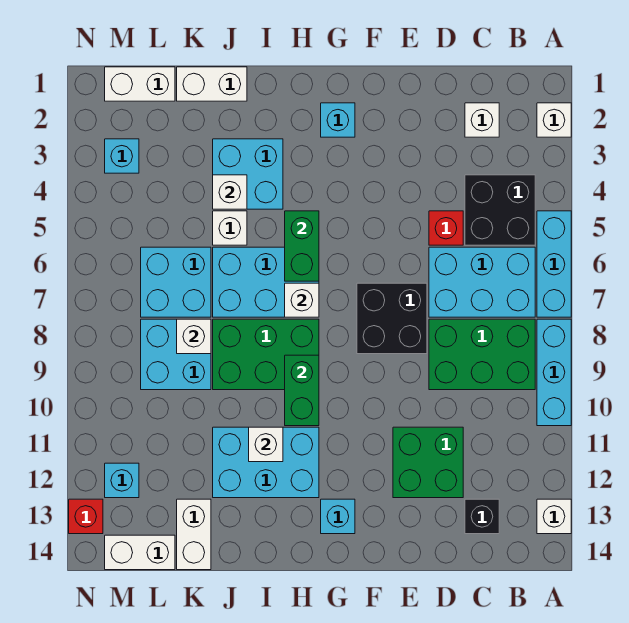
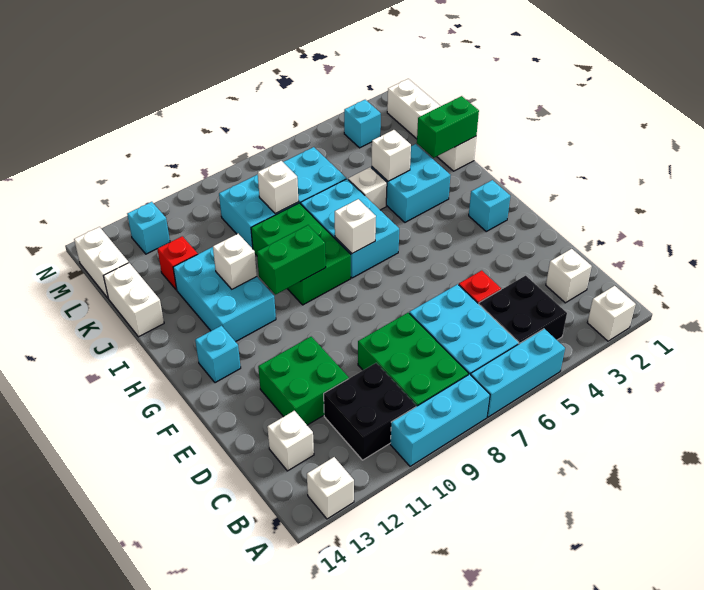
black brick C13 level 1 -> white brick C13 level 1
black brick E7:F8 level 1 -> black brick B10:C11 level 1
green brick H5:H6 level 2 -> green brick J1:J2 level 2
white brick K13:K14 level 1 -> white brick J14:K14 level 1
red brick N13 level 1 -> red brick K12 level 1

